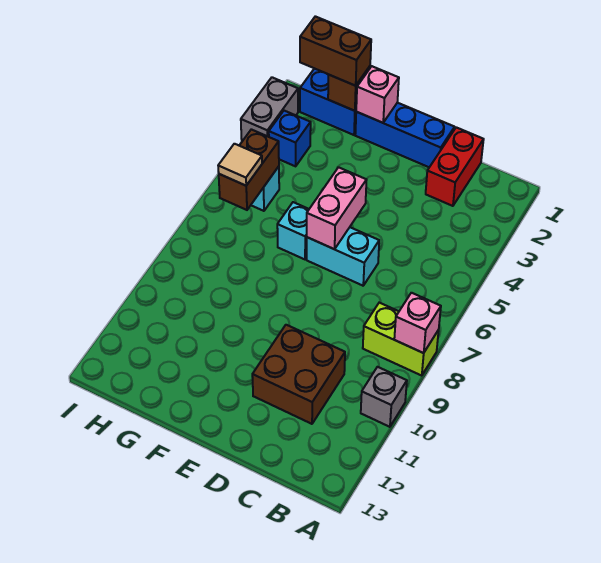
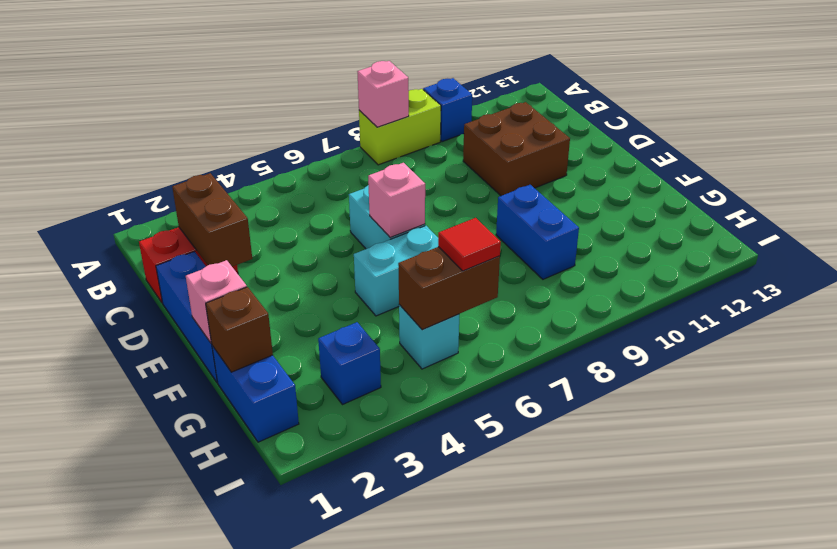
lime brick A8:B8 level 1 -> lime brick A8:A9 level 1
grey brick A10 level 1 -> blue brick A10 level 1
pink brick E5:E6 level 2 -> pink brick E6 level 2
cyan brick F6 level 1 -> cyan brick F5:F6 level 1
none -> blue brick F9:G9 level 1
brown brick G1:H1 level 3 -> brown brick C2:D2 level 2
tan tile H6 level 3 -> red tile H6 level 3
grey brick I2:I3 level 1 -> none

